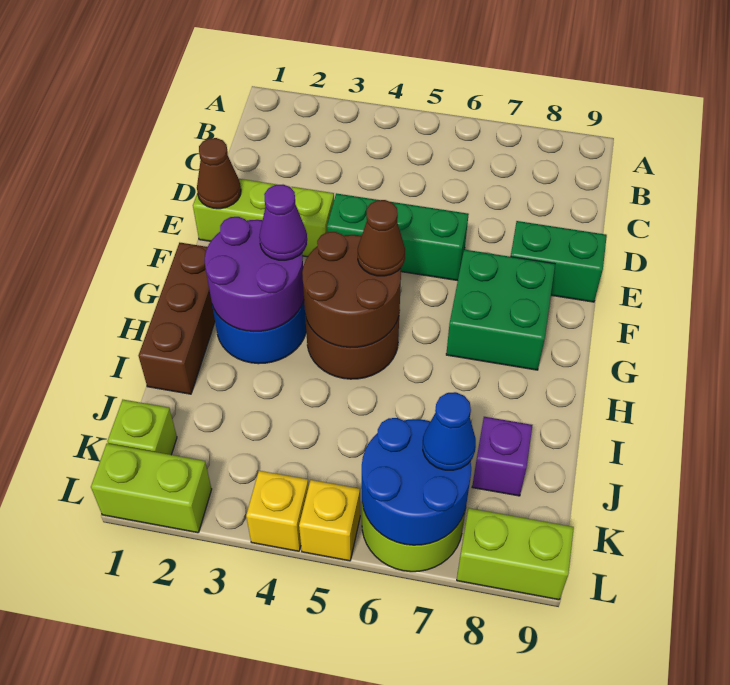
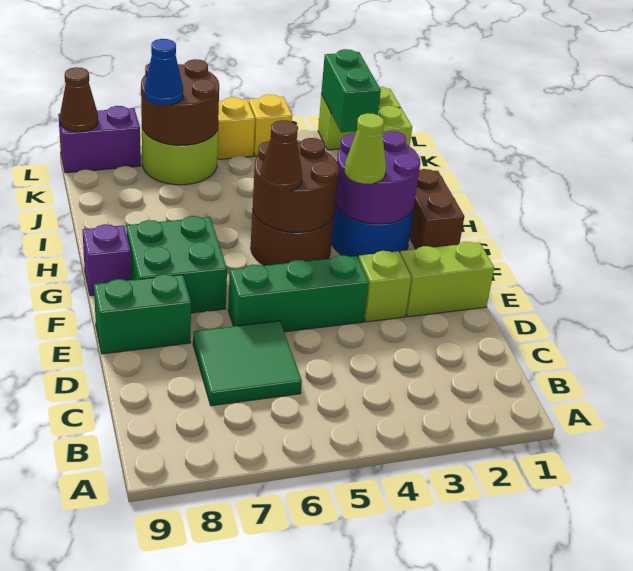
none -> green tile C6:D7 level 1
brown cone E1 level 2 -> brown cone L9 level 2
brown brick G1:I1 level 1 -> brown brick G1:H1 level 1
purple cone G3 level 3 -> lime cone G3 level 3
purple brick J8 level 1 -> purple brick G9 level 1
none -> green brick K2:L2 level 2
blue round brick K6:L7 level 2 -> brown round brick K6:L7 level 2
lime brick L8:L9 level 1 -> purple brick L8:L9 level 1

